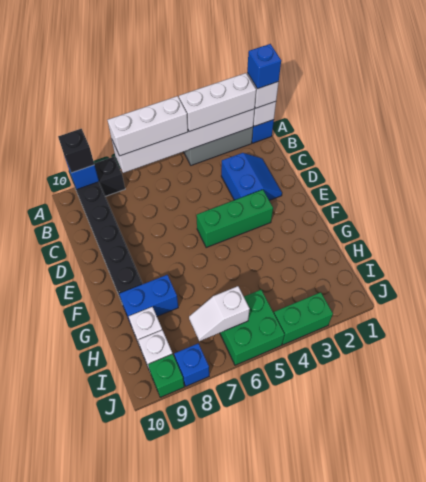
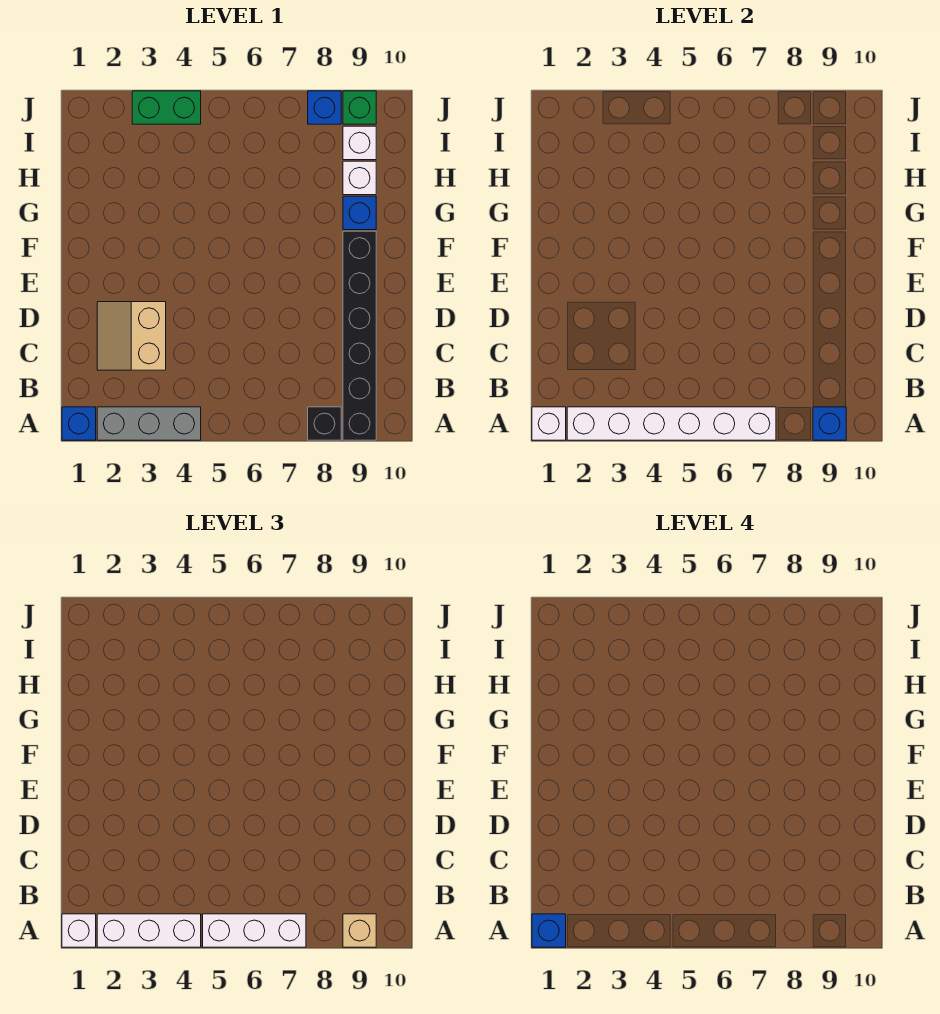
black brick A9 level 3 -> tan brick A9 level 3
blue slope C2:D3 level 1 top 3 -> tan slope C2:D3 level 1 top 3
green brick E3:E5 level 1 -> none
blue brick G8:G9 level 1 -> blue brick G9 level 1
green brick I5:J6 level 1 -> none
white slope I6:I7 level 2 top 6 -> none

